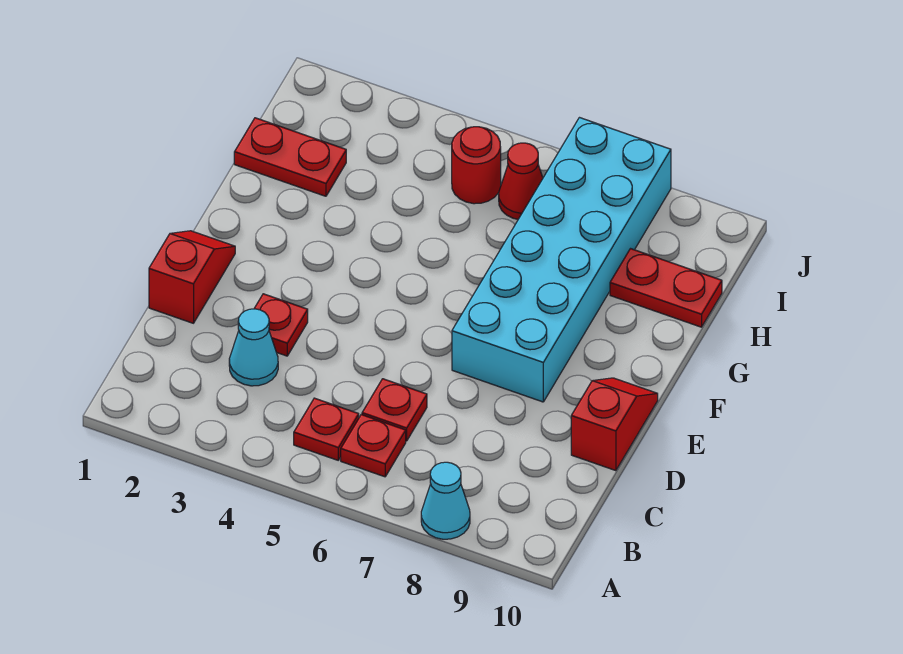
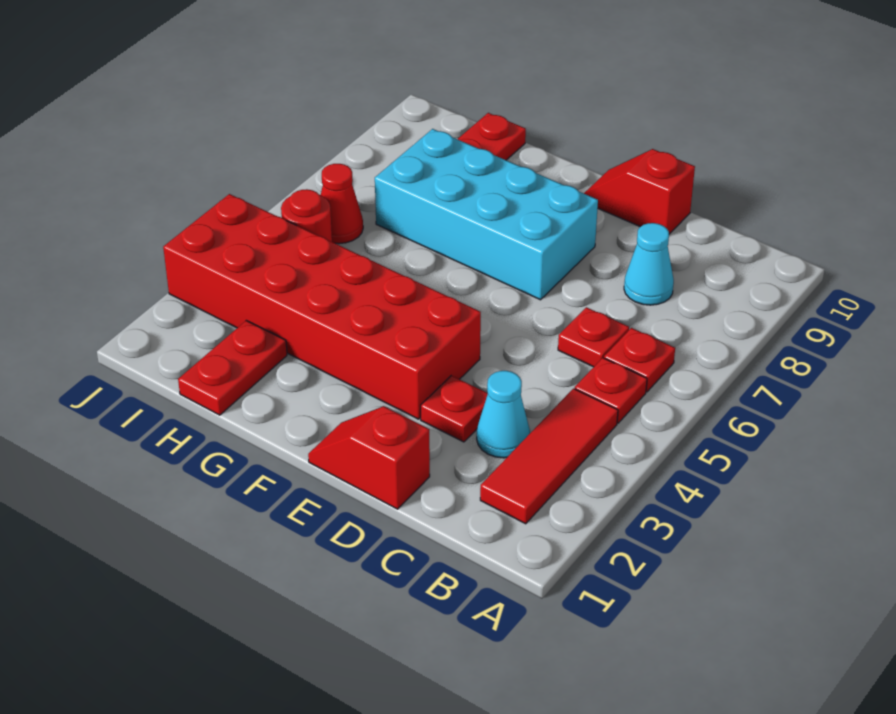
cyan cone A8 level 1 -> cyan cone C8 level 1
none -> red tile B2:B4 level 1
none -> red brick E3:J4 level 1
cyan brick E7:J8 level 1 -> cyan brick E7:H8 level 1

